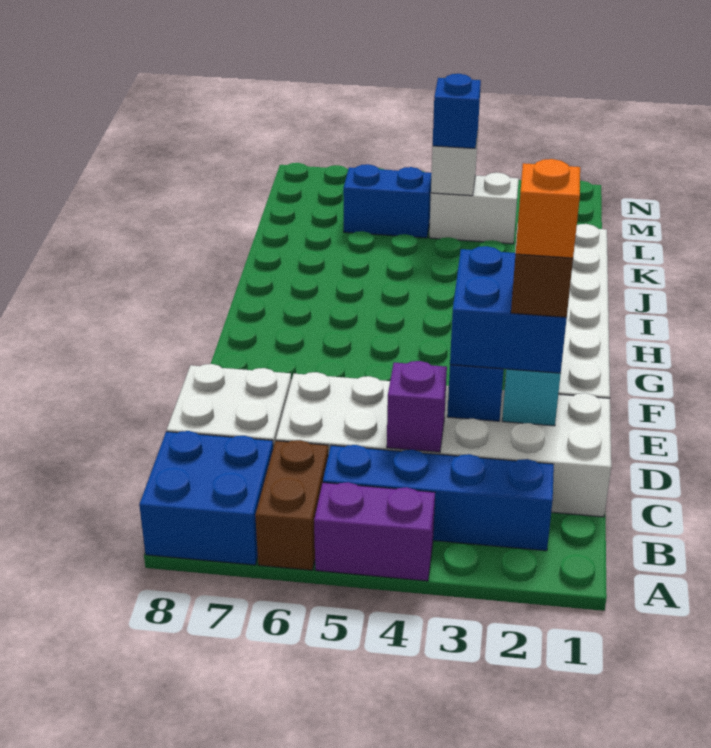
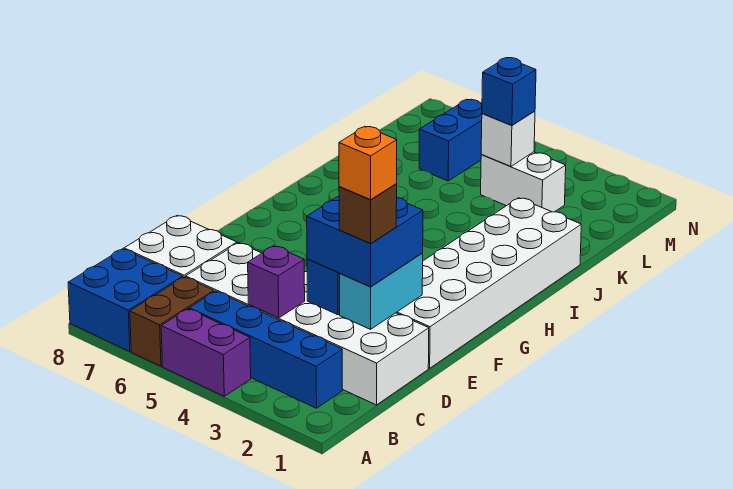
blue brick L5:L6 level 1 -> blue brick L6:M6 level 1

